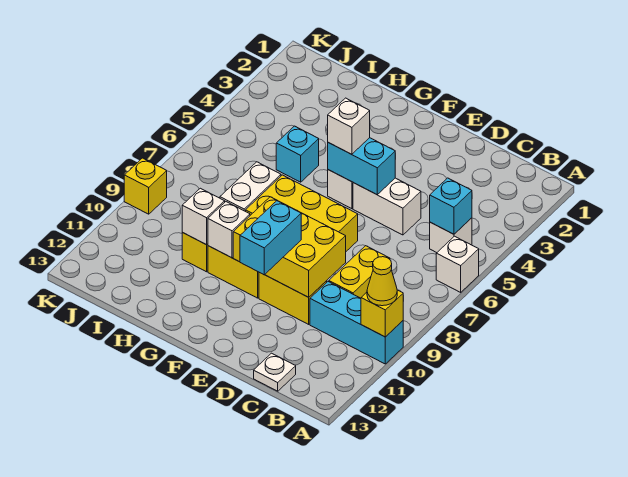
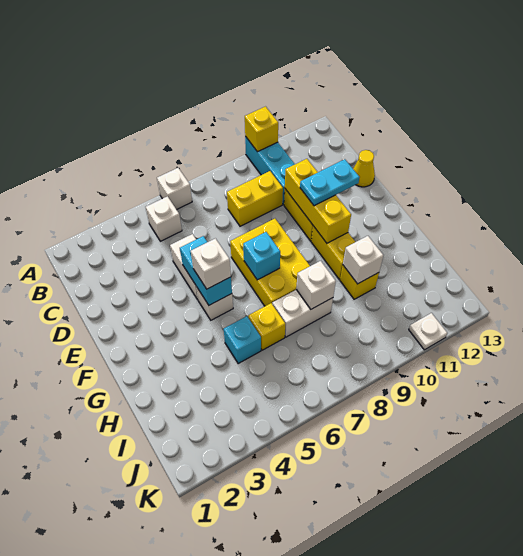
yellow cone A10 level 3 -> yellow cone D13 level 1
cyan brick B5 level 2 -> cyan brick F7 level 2
white plate C13 level 1 -> white plate K11 level 1
yellow brick D9:F10 level 2 -> yellow brick D10:F10 level 2
cyan brick E10:E11 level 3 -> cyan plate E10:E11 level 3
white brick G10 level 2 -> white brick H8 level 2
yellow brick K9 level 1 -> yellow brick H6 level 1

